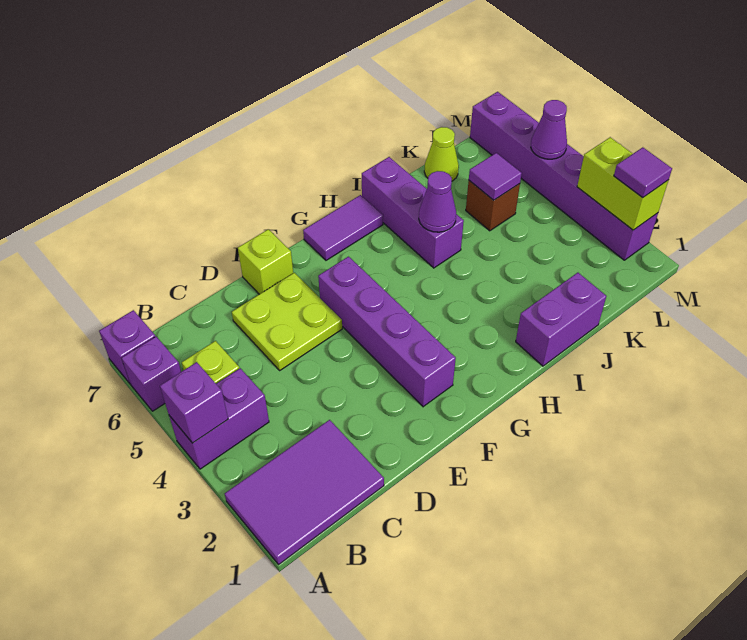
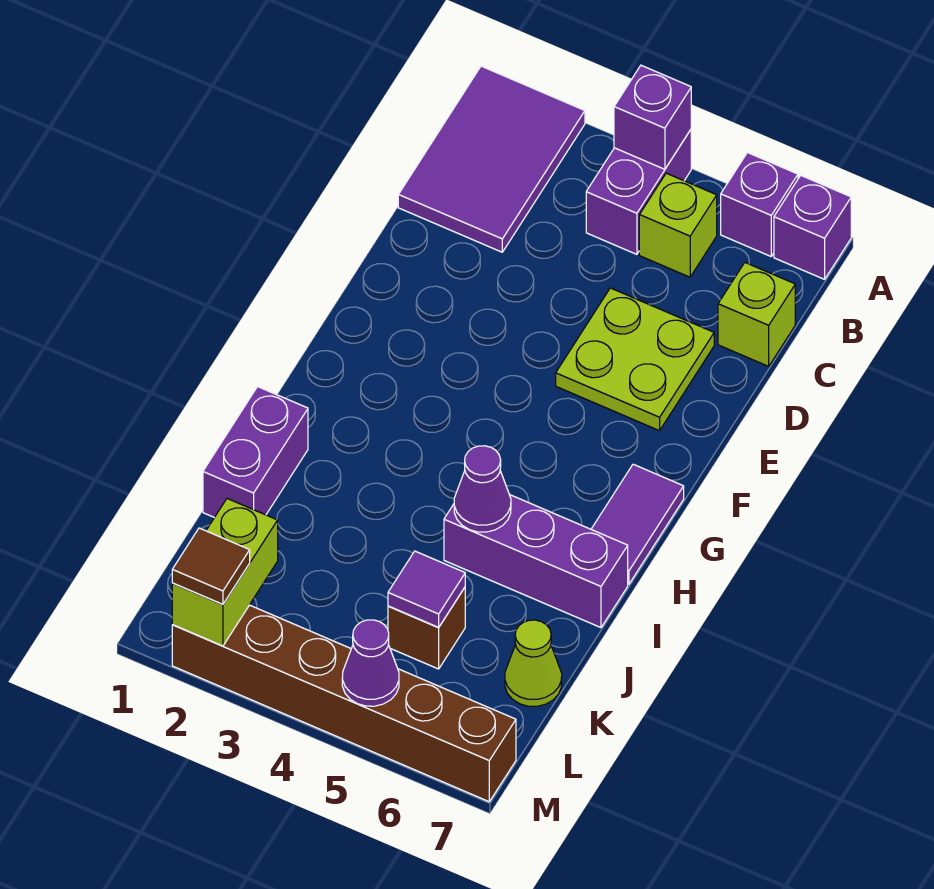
lime brick E7 level 1 -> lime brick C7 level 1
purple brick F2:F5 level 1 -> none
purple brick M2:M7 level 1 -> brown brick M2:M7 level 1
lime brick M2:M3 level 2 -> lime brick L2:M2 level 2
purple tile M2 level 3 -> brown tile M2 level 3

